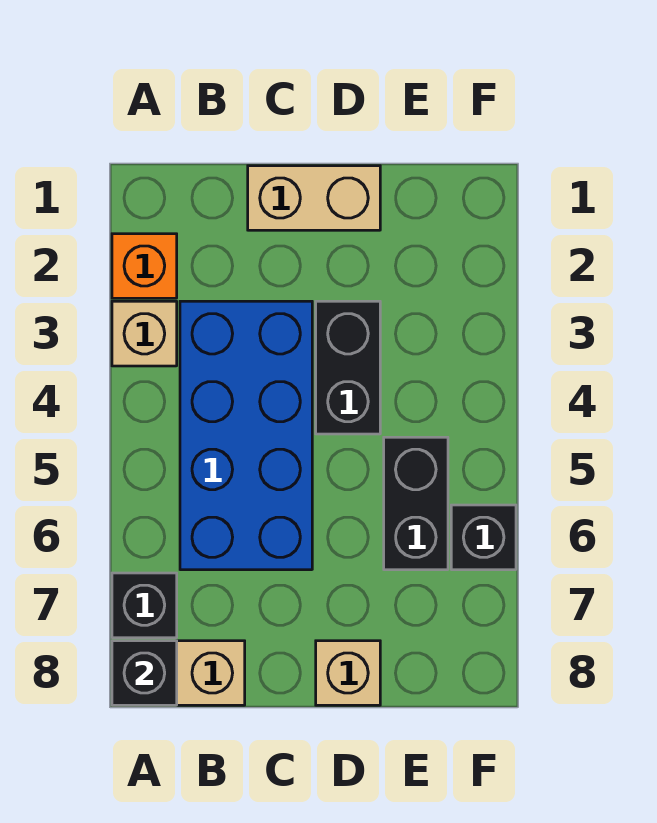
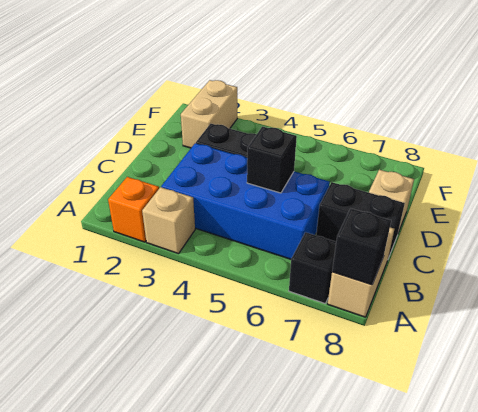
tan brick C1:D1 level 1 -> tan brick E2:F2 level 1
black brick E5:E6 level 1 -> black brick C7:C8 level 1
black brick F6 level 1 -> black brick C5 level 2

